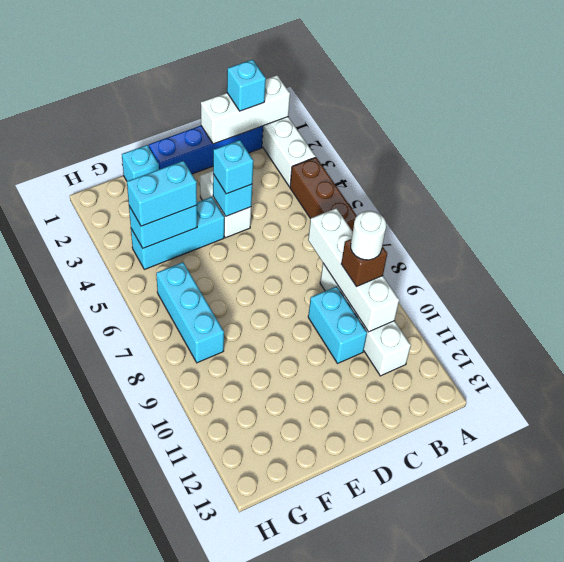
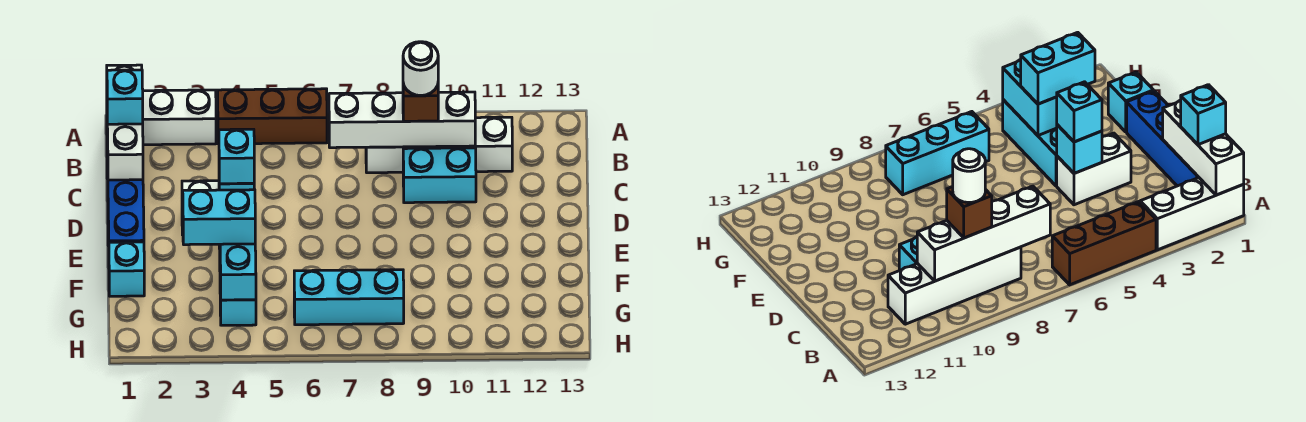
cyan brick F4:G4 level 3 -> cyan brick F3:F4 level 3

